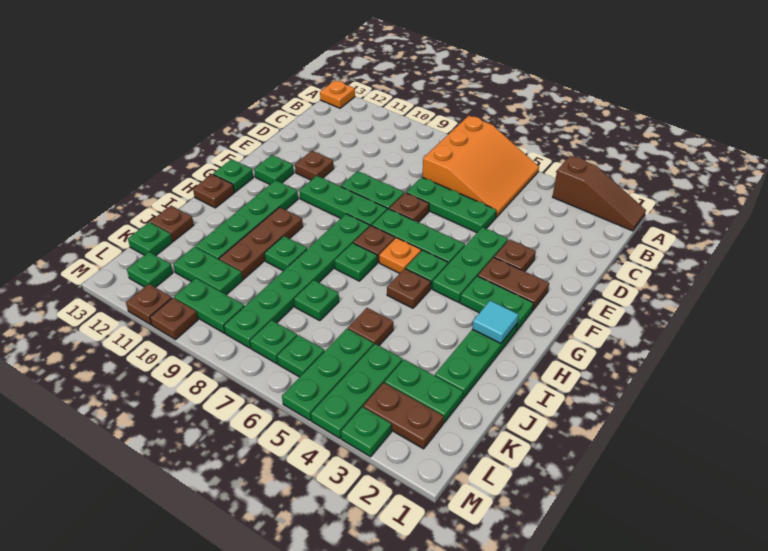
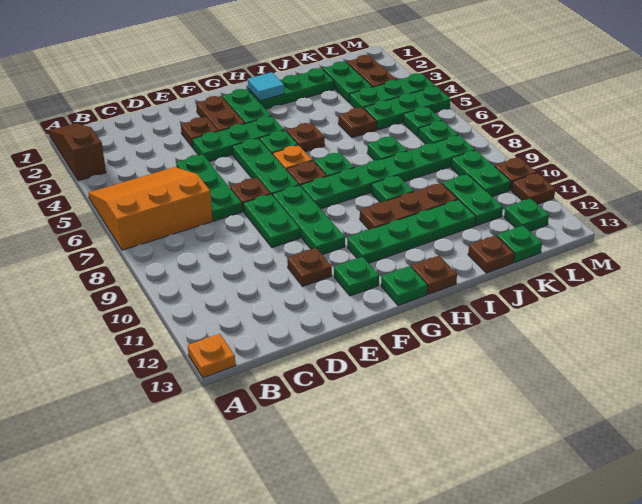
green plate M3 level 1 -> none

